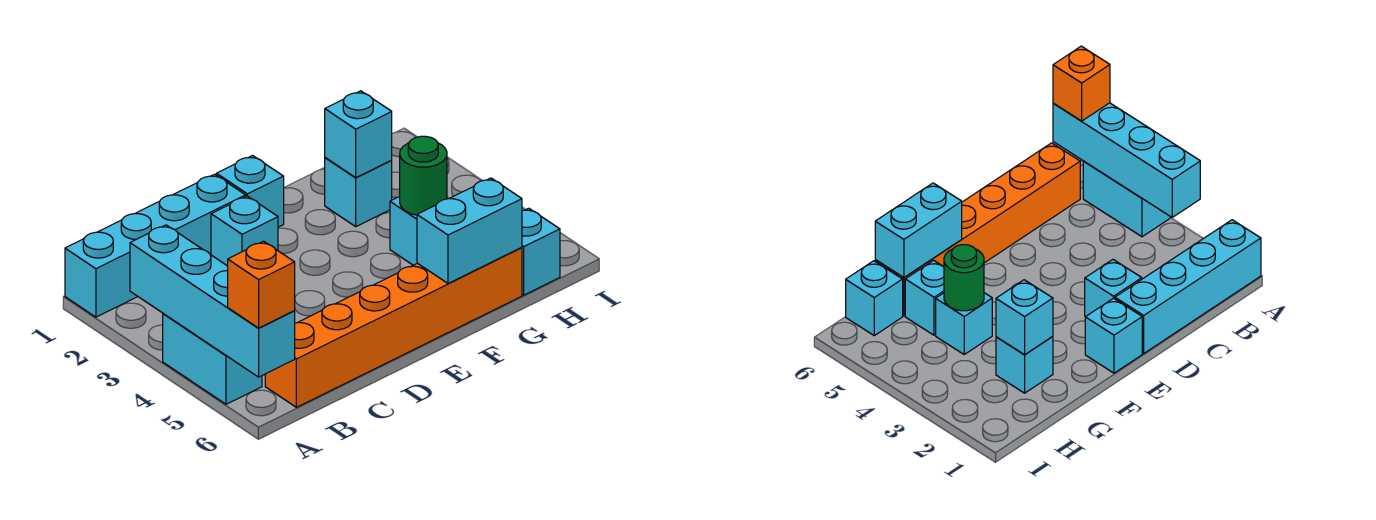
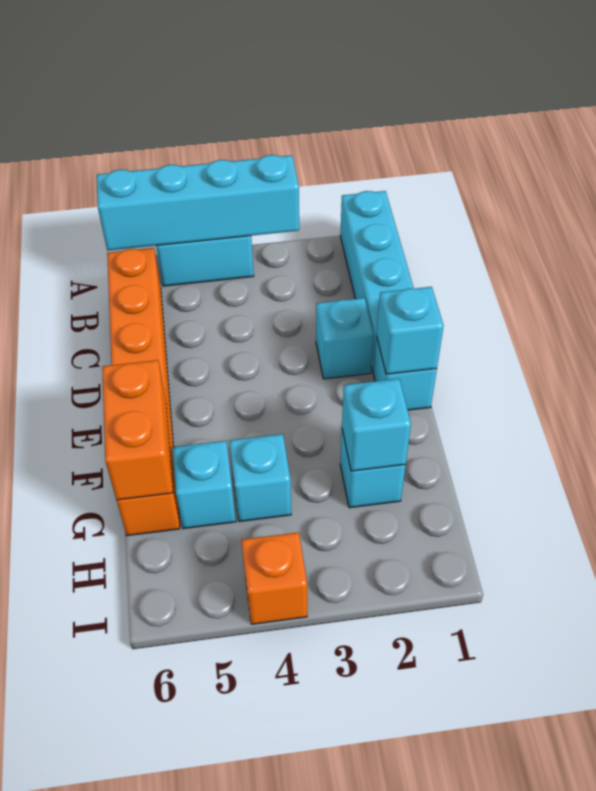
orange brick A6 level 3 -> orange brick I4 level 1
cyan brick F6:G6 level 2 -> orange brick F6:G6 level 2
green round brick G4 level 2 -> none
cyan brick H6 level 1 -> cyan brick E1 level 2

